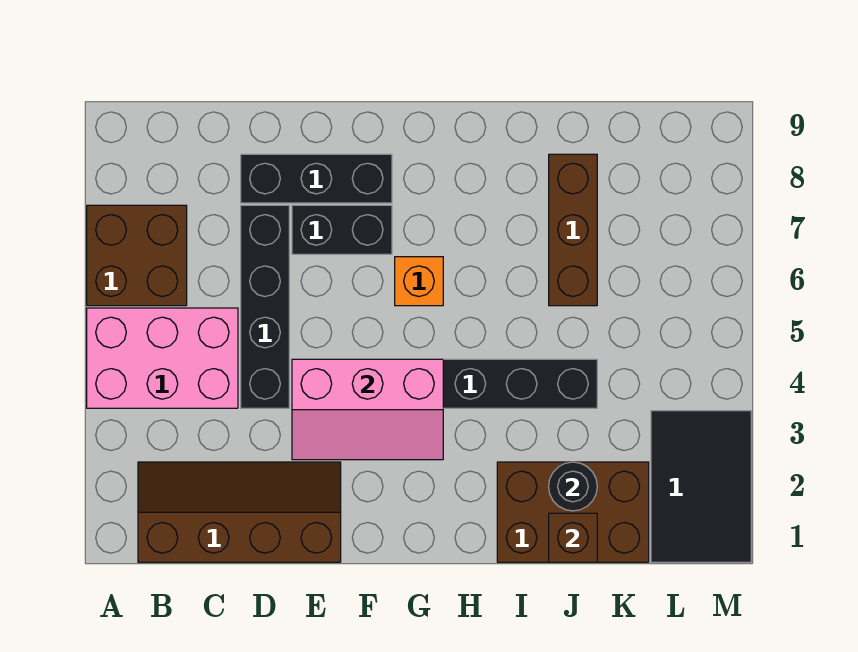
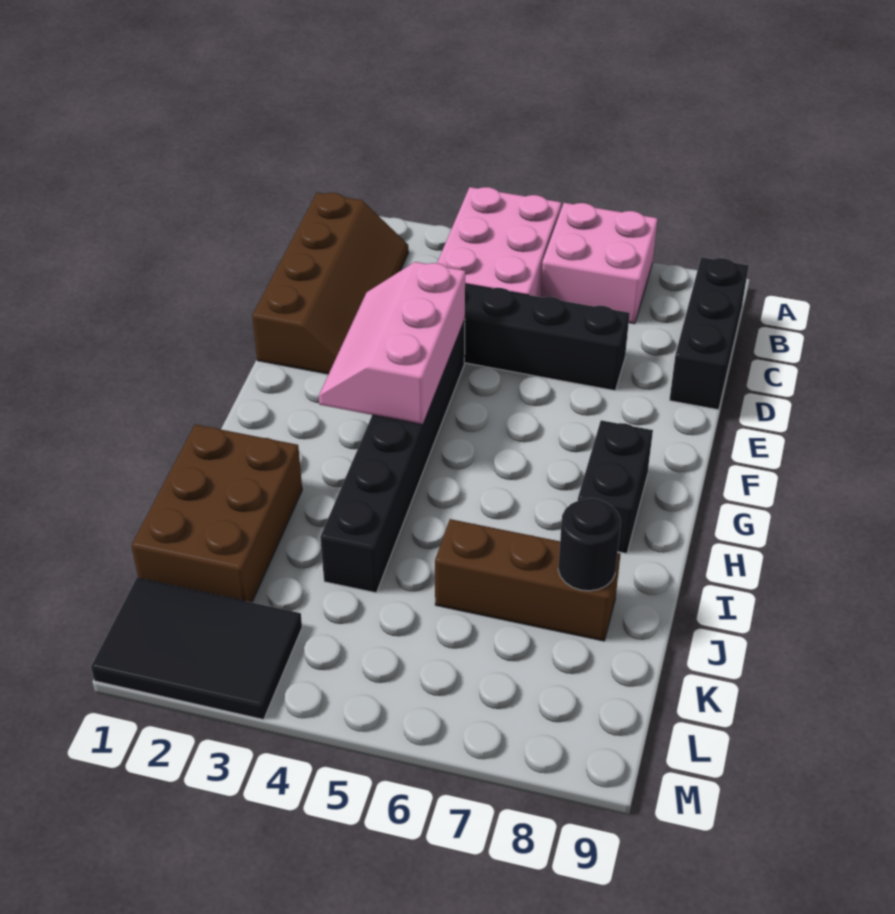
brown brick A6:B7 level 1 -> pink brick A6:B7 level 1
black brick D8:F8 level 1 -> black brick B9:D9 level 1
black brick E7:F7 level 1 -> black brick G8:H8 level 1
orange brick G6 level 1 -> none
brown brick J1 level 2 -> none
black round brick J2 level 2 -> black round brick J8 level 2

